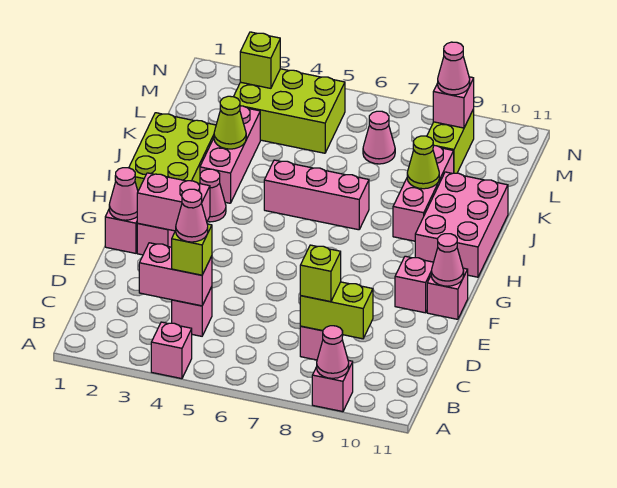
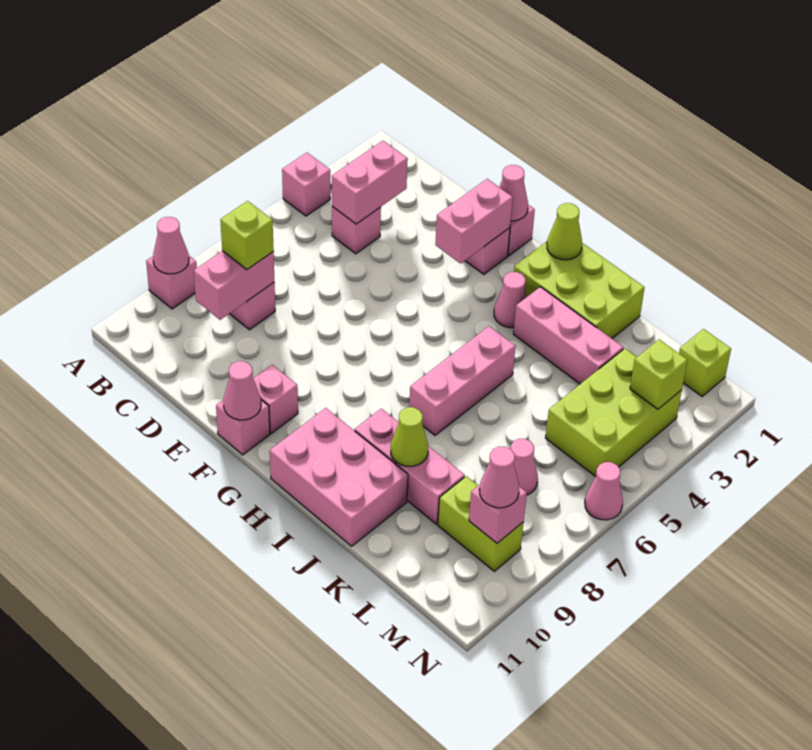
lime brick C4 level 3 -> lime brick M1 level 1
pink cone C4 level 4 -> pink cone N6 level 1
lime brick C8:C9 level 2 -> pink brick C8:C9 level 2
lime cone J3 level 2 -> lime cone H1 level 2

